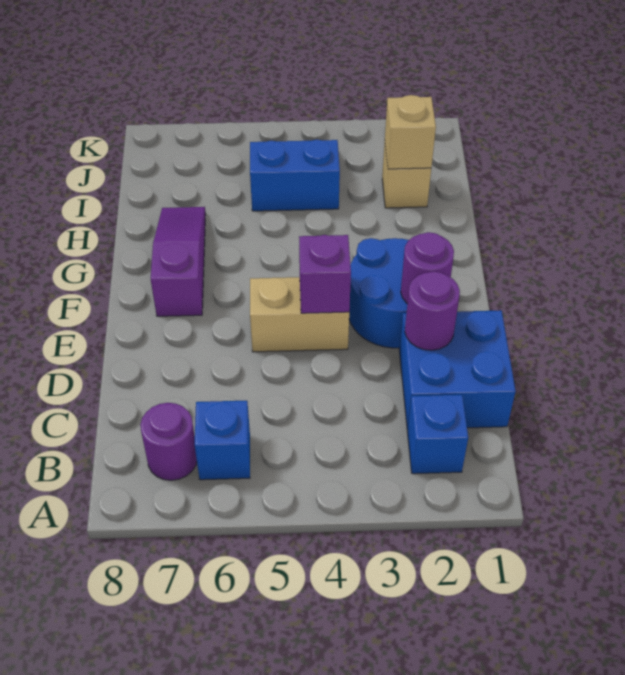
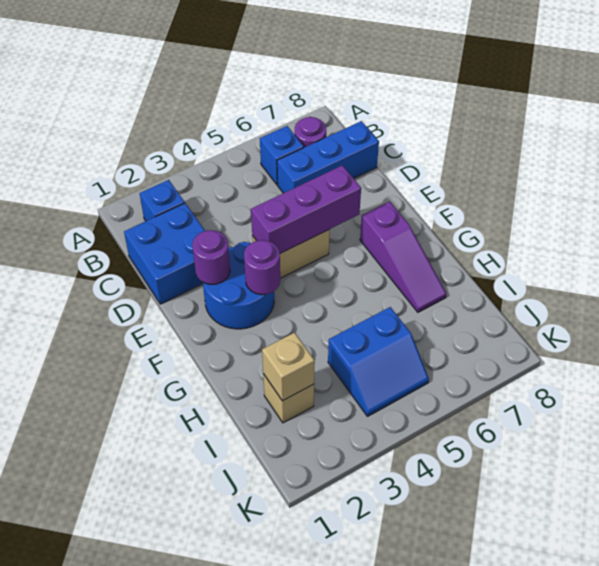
none -> blue brick C6:C8 level 1
purple round brick D2 level 2 -> purple round brick F3 level 2
purple brick E4 level 2 -> purple brick E4:E6 level 2

